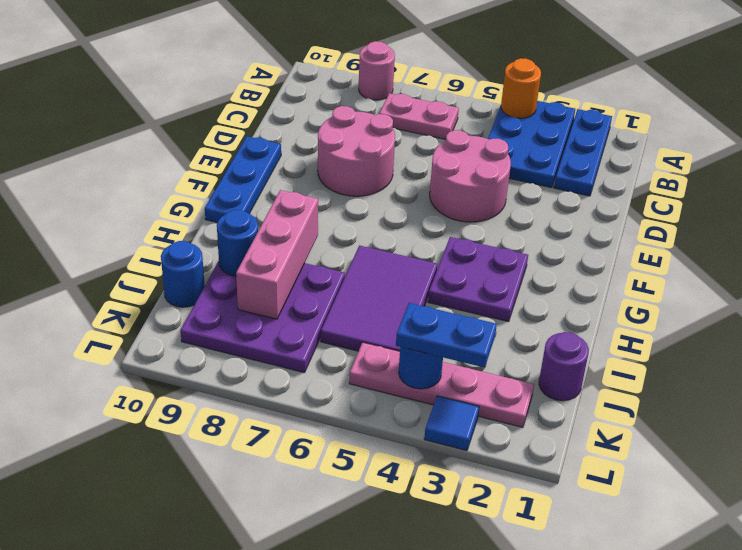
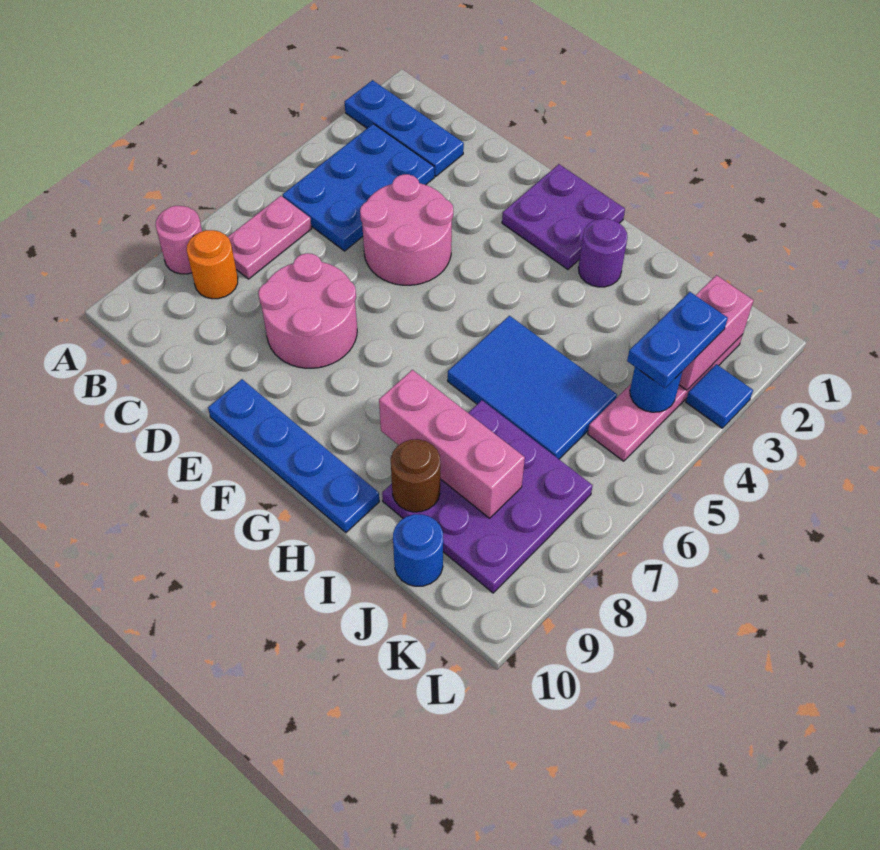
blue plate A3:C4 level 1 -> blue plate B3:C5 level 1
orange round brick A4 level 2 -> orange round brick B8 level 1
blue plate E10:G10 level 1 -> blue plate E10:H10 level 1
purple plate G3:H4 level 1 -> purple plate F1:G2 level 1
purple tile H5:J6 level 1 -> blue tile H5:J6 level 1
blue round brick I9 level 2 -> brown round brick I9 level 2
purple round brick J1 level 1 -> purple round brick H2 level 1
none -> pink brick K2:K3 level 2

